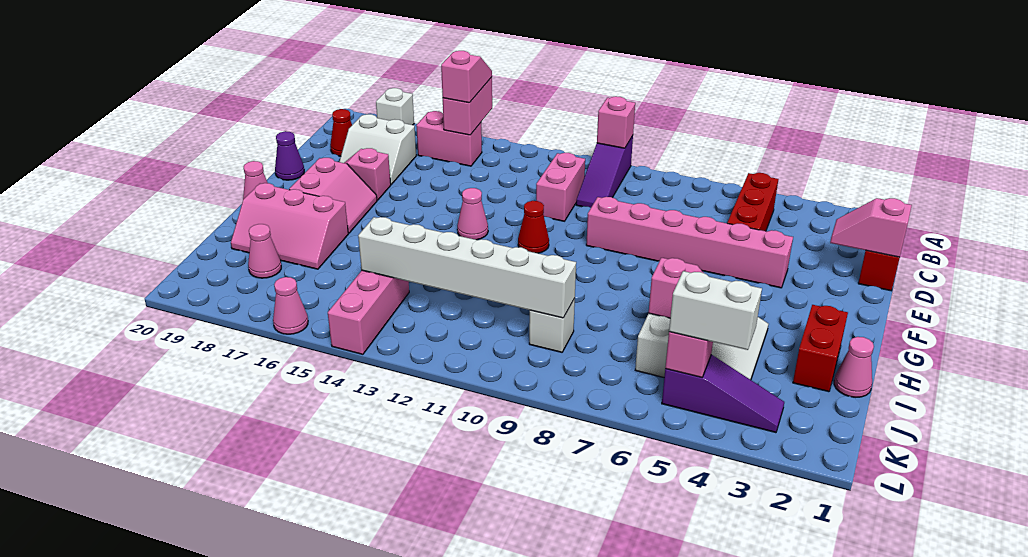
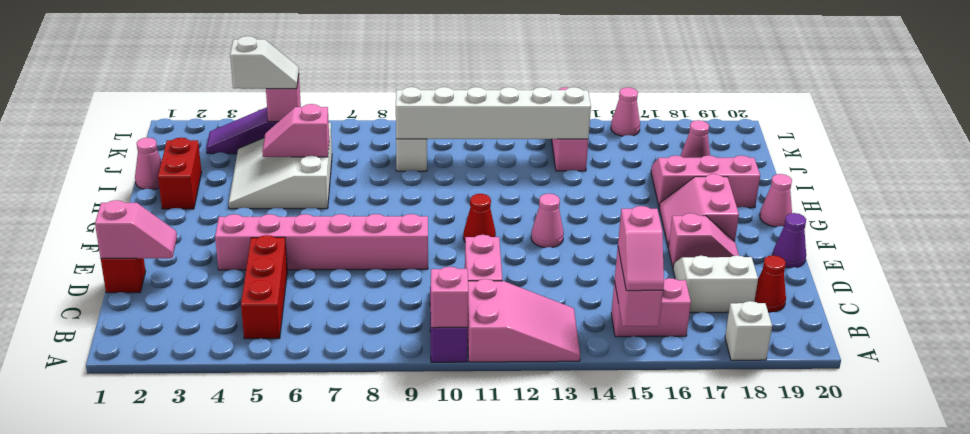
none -> pink slope A11:B13 level 1 top 11
white brick K4:K5 level 3 -> white slope K4:K5 level 3 top 4

